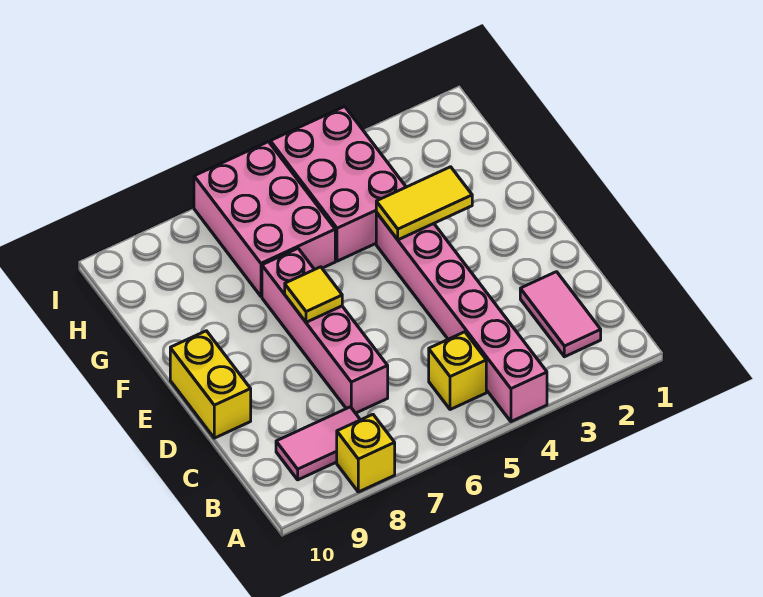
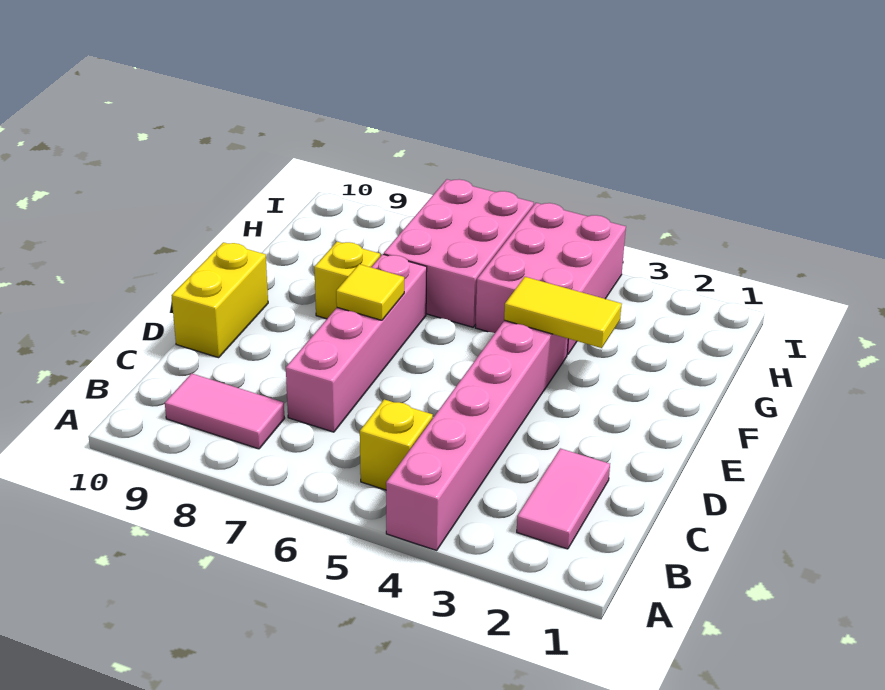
yellow brick A8 level 1 -> yellow brick F8 level 1

